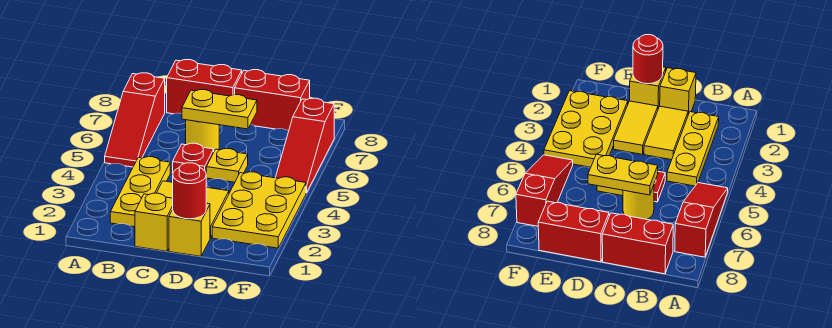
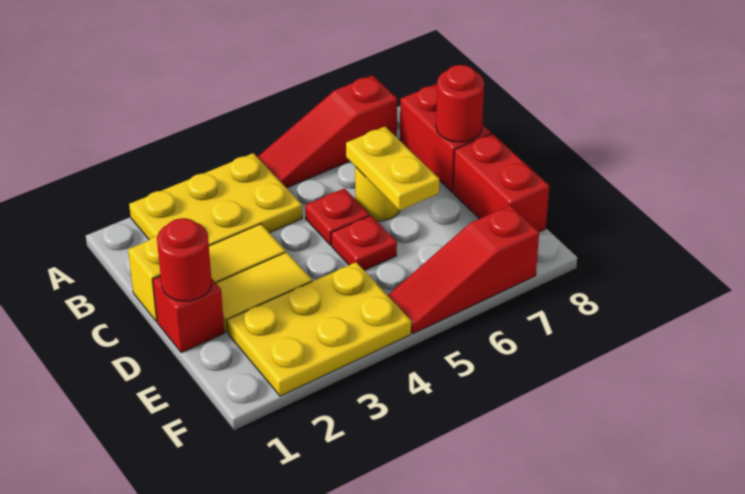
yellow plate B2:B4 level 1 -> yellow plate A2:B4 level 1
none -> red round brick C8 level 2
yellow brick D1 level 1 -> red brick D1 level 1
yellow plate D5 level 1 -> red plate D5 level 1

